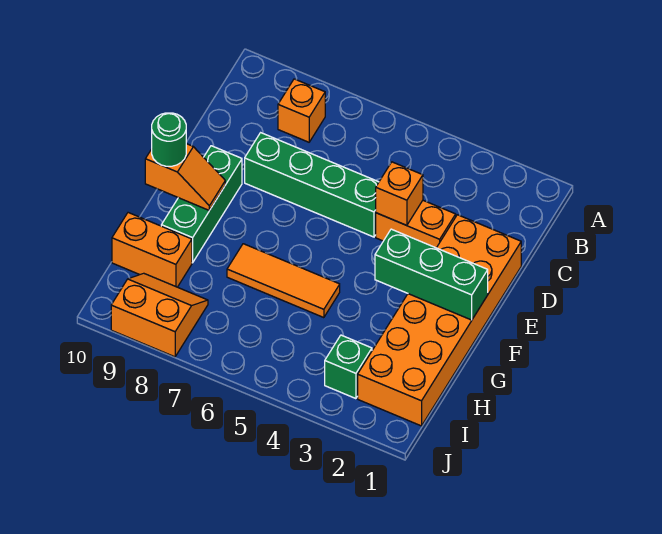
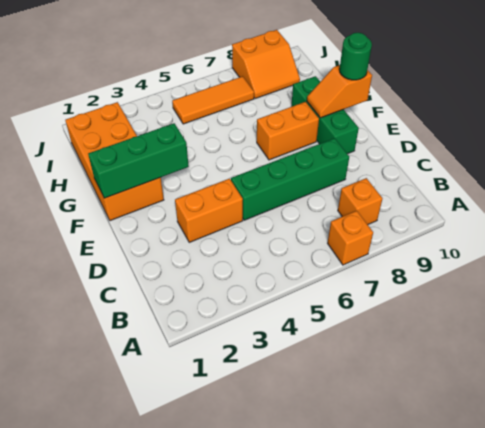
orange brick D1:I2 level 1 -> orange brick F1:I2 level 1
orange brick D4 level 2 -> orange brick A7 level 1
orange tile G5:G7 level 1 -> orange tile I5:I7 level 1
orange brick H9:H10 level 1 -> orange brick F7:F8 level 1
green brick I3 level 1 -> none

